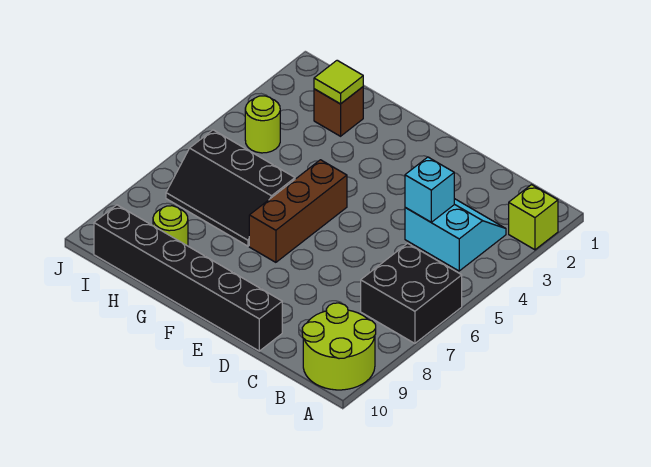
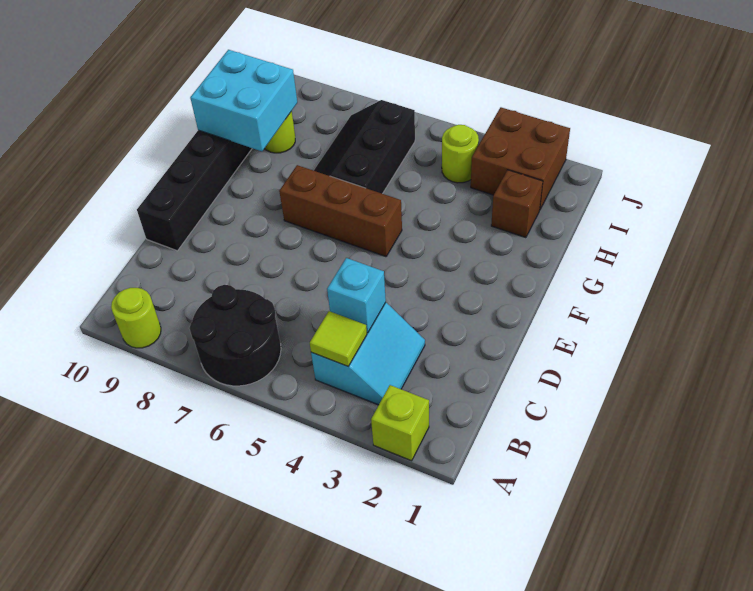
black brick A6:B7 level 1 -> black round brick A6:B7 level 1
lime round brick A9:B10 level 1 -> lime round brick A9 level 1
none -> cyan brick G9:H10 level 2
lime tile H2 level 2 -> lime tile B4 level 2
none -> brown brick I2:J3 level 1

